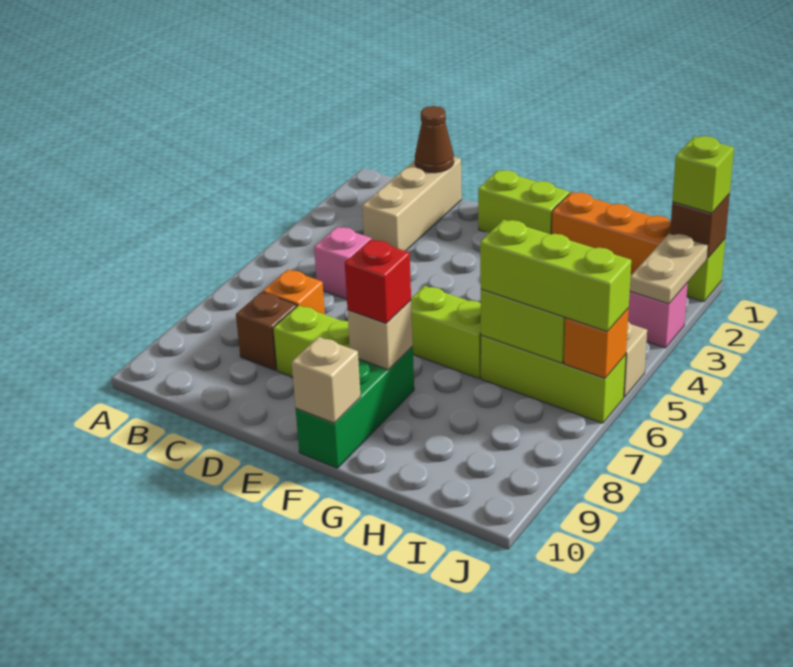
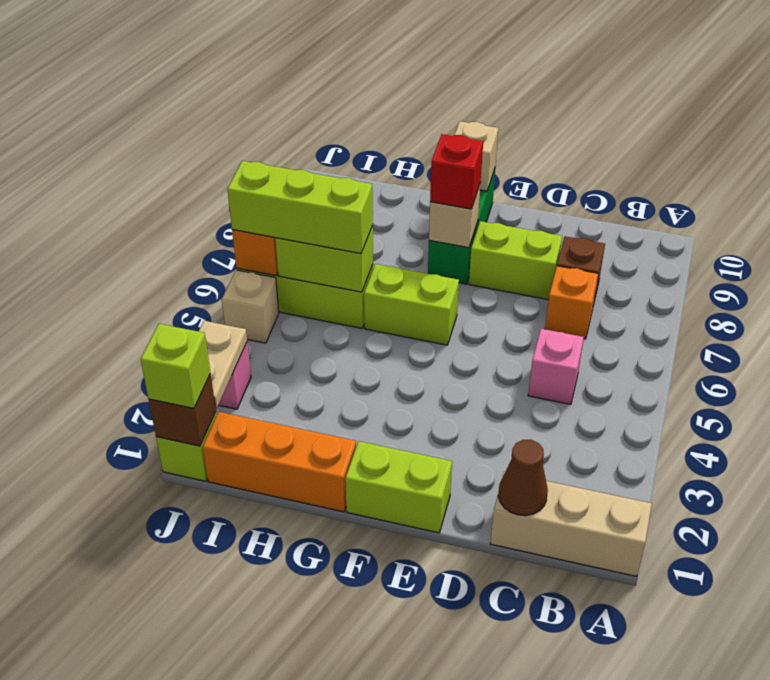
tan brick C1:C3 level 1 -> tan brick A1:C1 level 1

